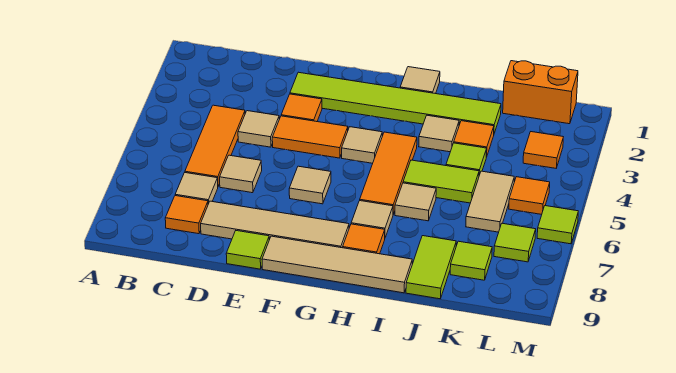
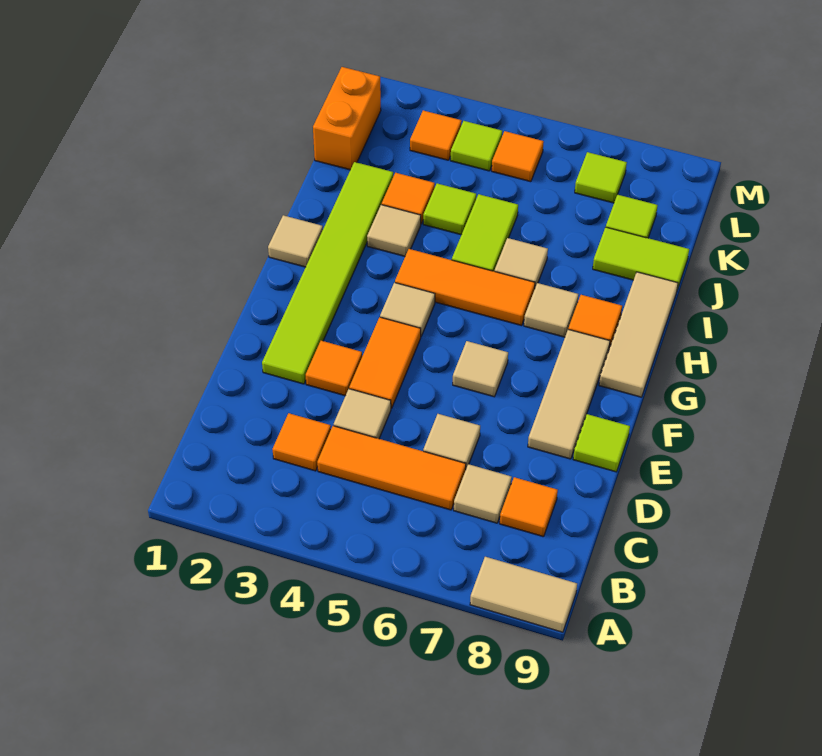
none -> orange tile C3 level 1
tan tile D8:G8 level 1 -> tan tile E8:G8 level 1
tan tile F9:I9 level 1 -> tan tile G9:I9 level 1
tan tile K5:K6 level 1 -> tan tile A8:A9 level 1
lime tile M6 level 1 -> lime tile L4 level 1

